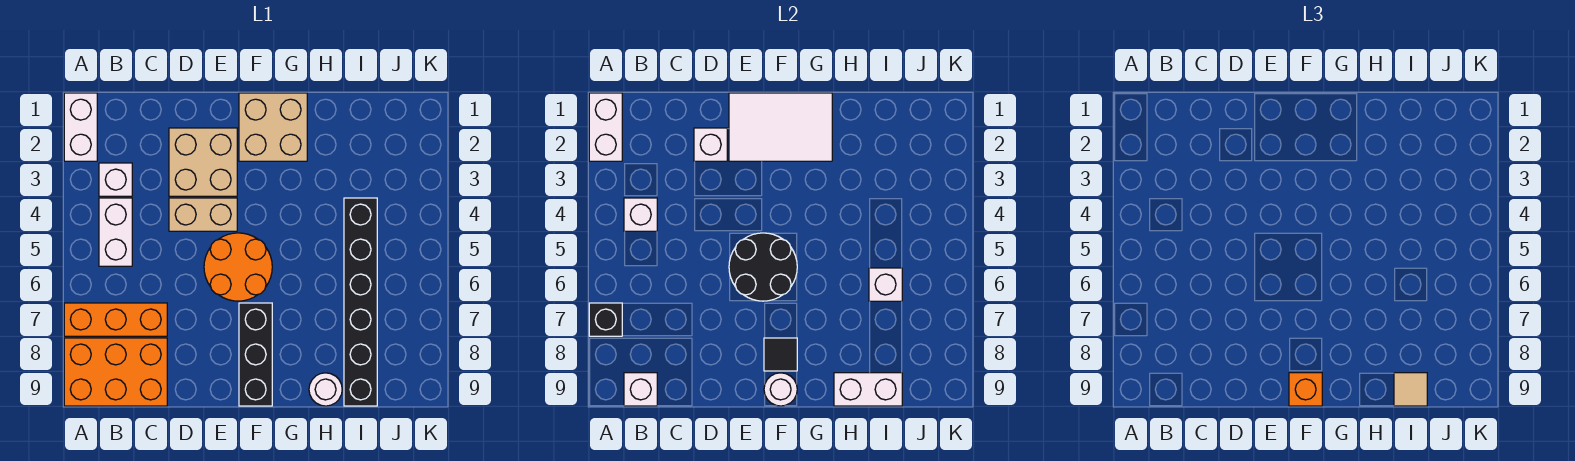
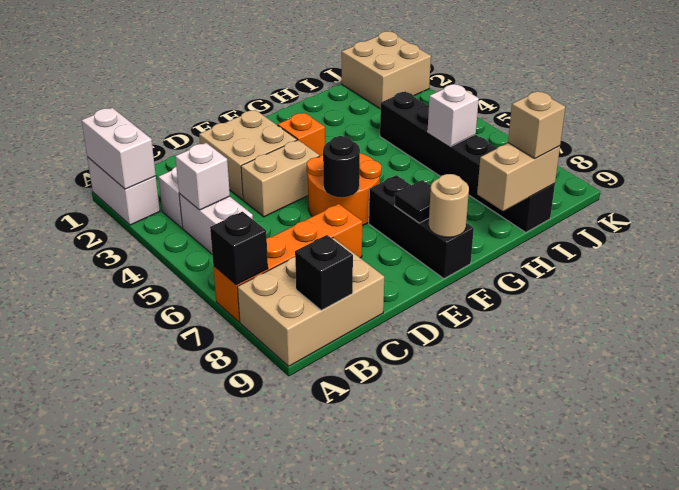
orange brick A7:C7 level 1 -> orange brick A7:D7 level 1
orange brick A8:C9 level 1 -> tan brick A8:C9 level 1
white brick B9 level 2 -> black brick B9 level 2
white brick D2 level 2 -> none
white tile E1:G2 level 2 -> none
black round brick E5:F6 level 2 -> black round brick E6 level 2
tan brick F1:G2 level 1 -> tan brick J1:K2 level 1
white round brick F9 level 2 -> tan round brick F9 level 2
orange brick F9 level 3 -> orange brick F3 level 1
white round brick H9 level 1 -> none
white brick H9:I9 level 2 -> tan brick H9:I9 level 2
tan tile I9 level 3 -> tan brick I9 level 3

